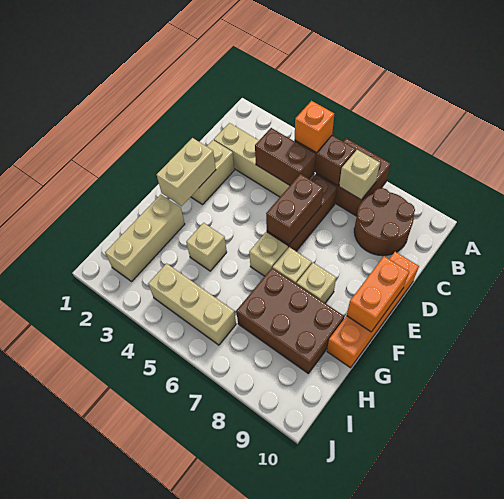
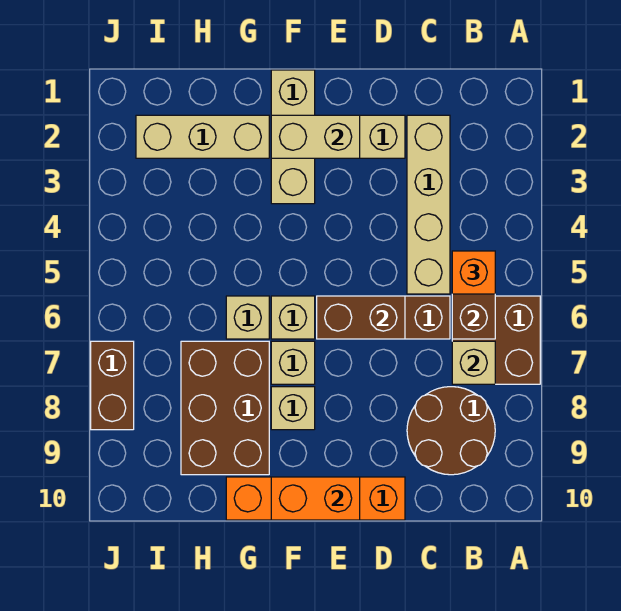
brown brick C4:C5 level 2 -> brown brick J7:J8 level 1
tan brick G4 level 1 -> tan brick G6 level 1
tan brick I4:I6 level 1 -> tan brick F1:F3 level 1

